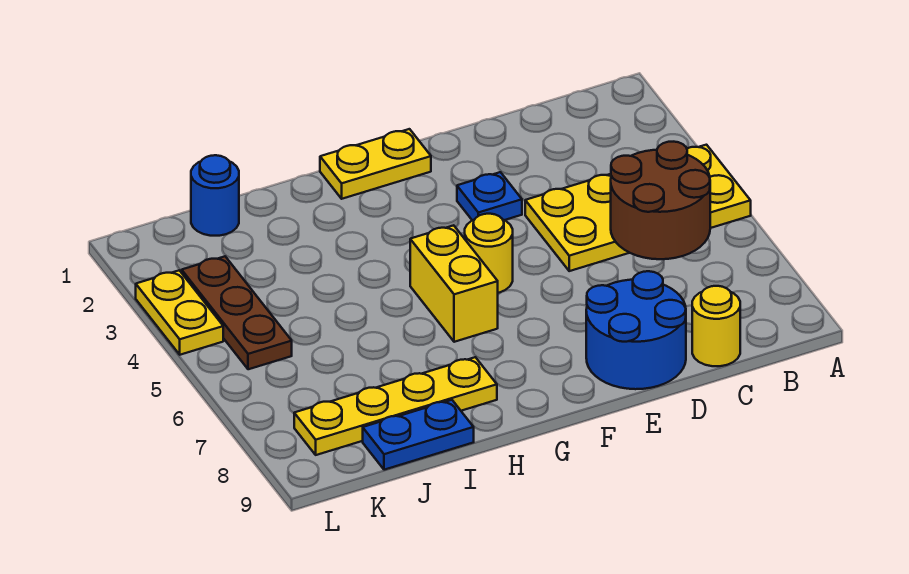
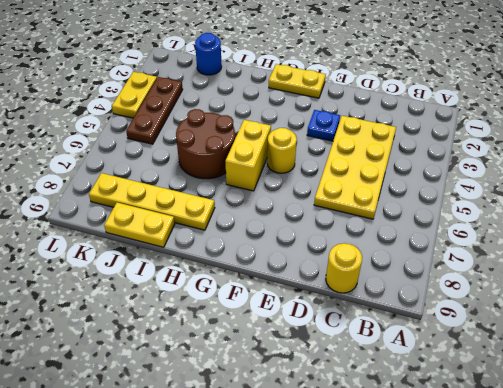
yellow plate A4:D5 level 1 -> yellow plate C3:D6 level 1
brown round brick B5:C6 level 2 -> brown round brick H5:I6 level 1
blue round brick D8:E9 level 1 -> none
blue plate I9:J9 level 1 -> yellow plate I9:J9 level 1

